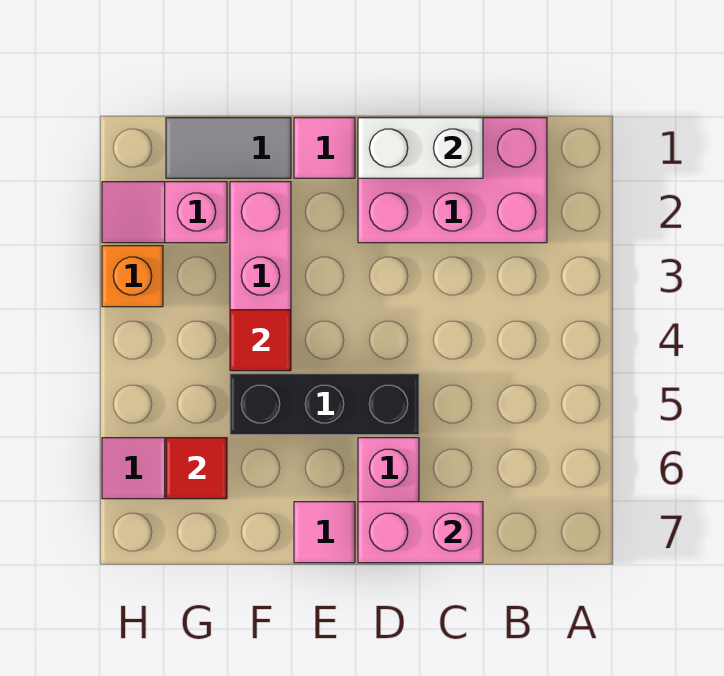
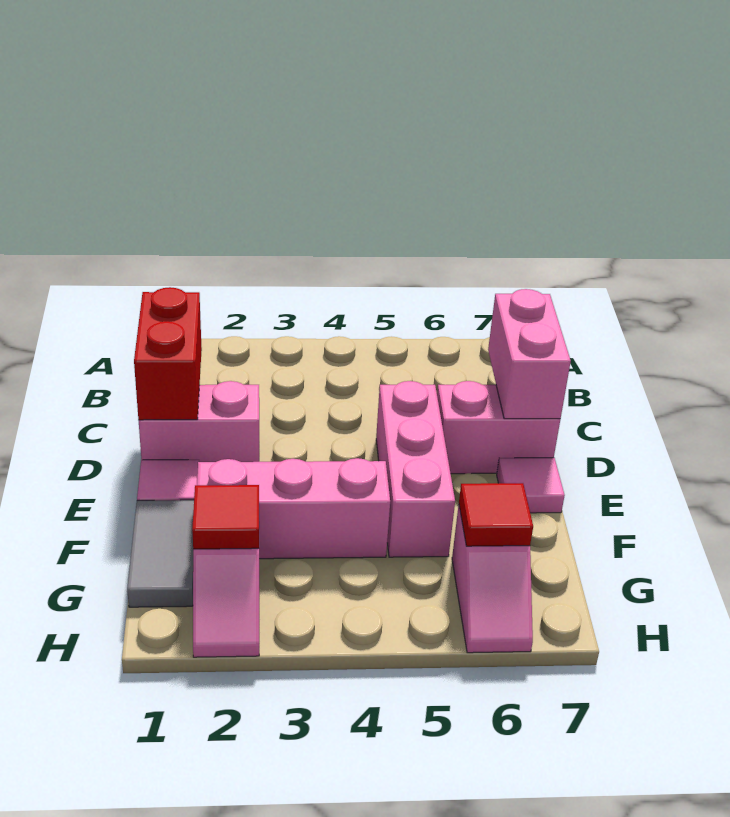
pink brick B1:D2 level 1 -> pink brick D1:D2 level 1
white brick C1:D1 level 2 -> red brick C1:D1 level 2
black brick D5:F5 level 1 -> pink brick D5:F5 level 1
red tile F4 level 2 -> red tile G2 level 2
orange brick H3 level 1 -> none

